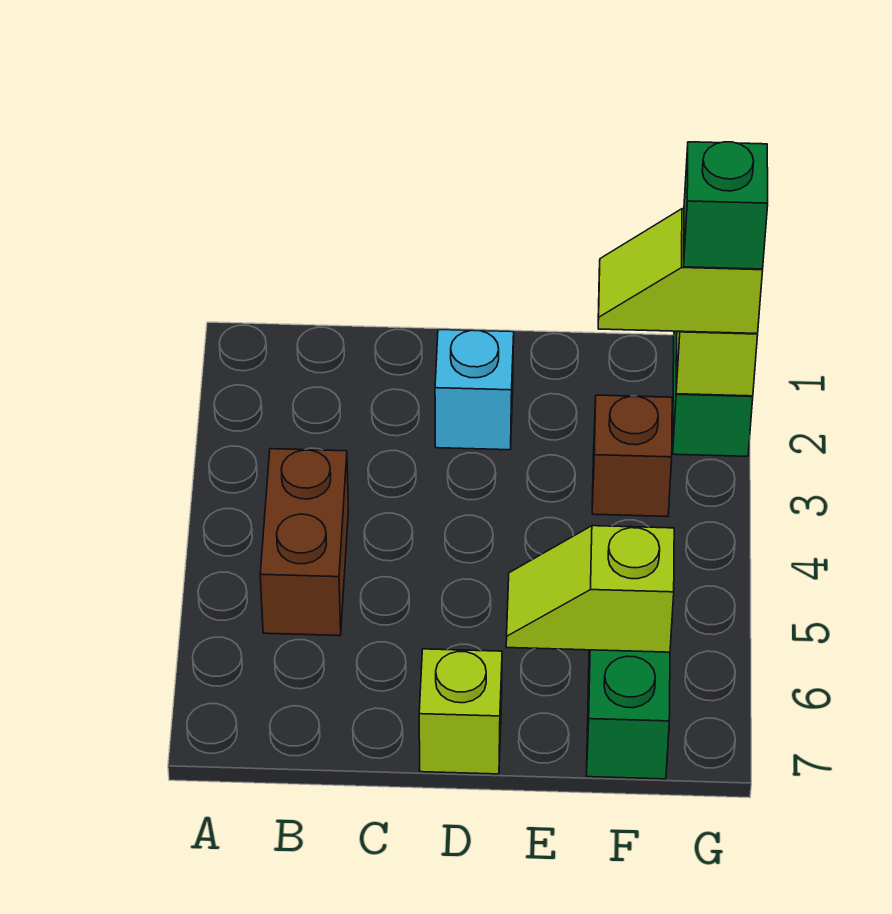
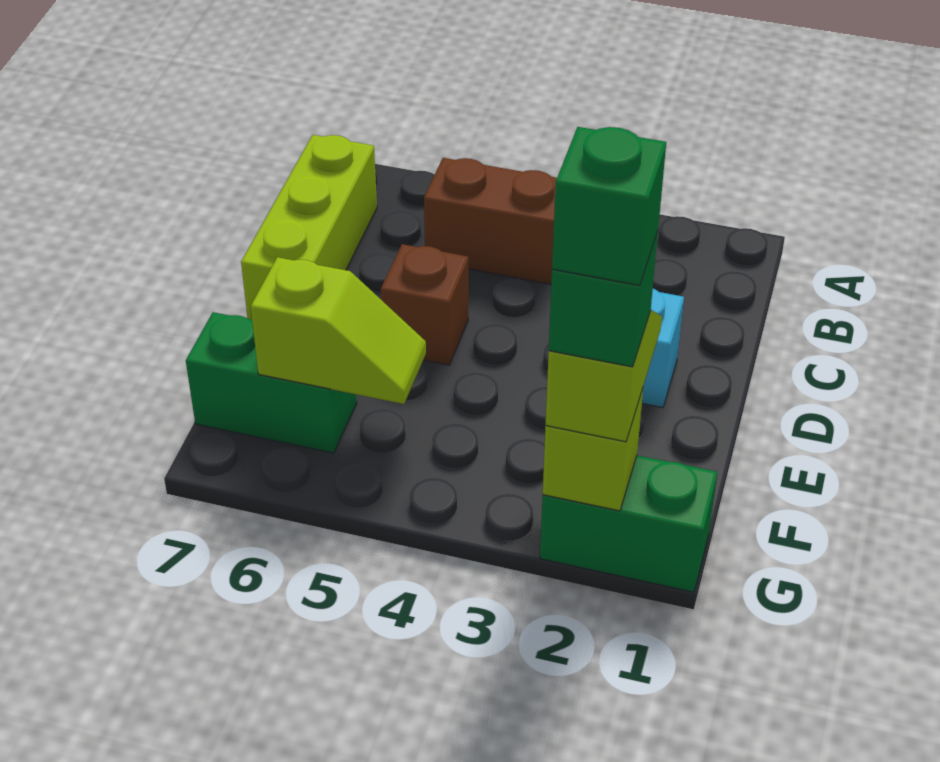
lime brick D7 level 1 -> lime brick B7:D7 level 1
lime slope E6:F6 level 2 top F -> lime slope F5:F6 level 2 top 6
brown brick F3 level 1 -> brown brick D5 level 1
none -> green brick G2 level 5

